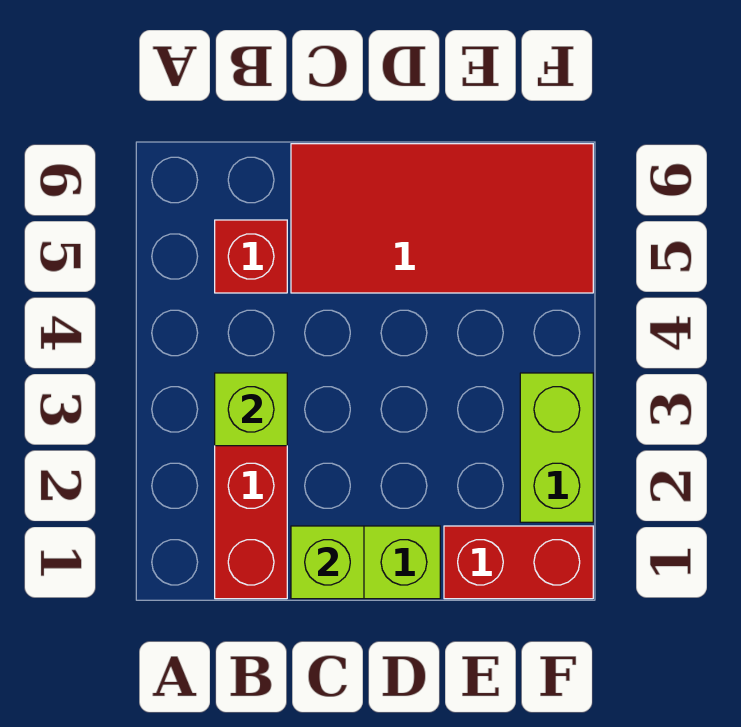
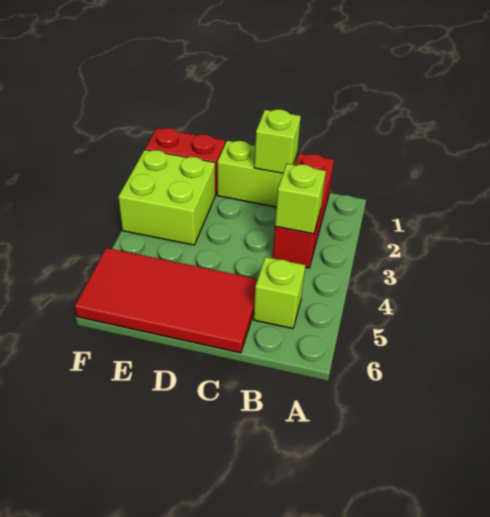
red brick B5 level 1 -> lime brick B5 level 1
lime brick F2:F3 level 1 -> lime brick E2:F3 level 1

